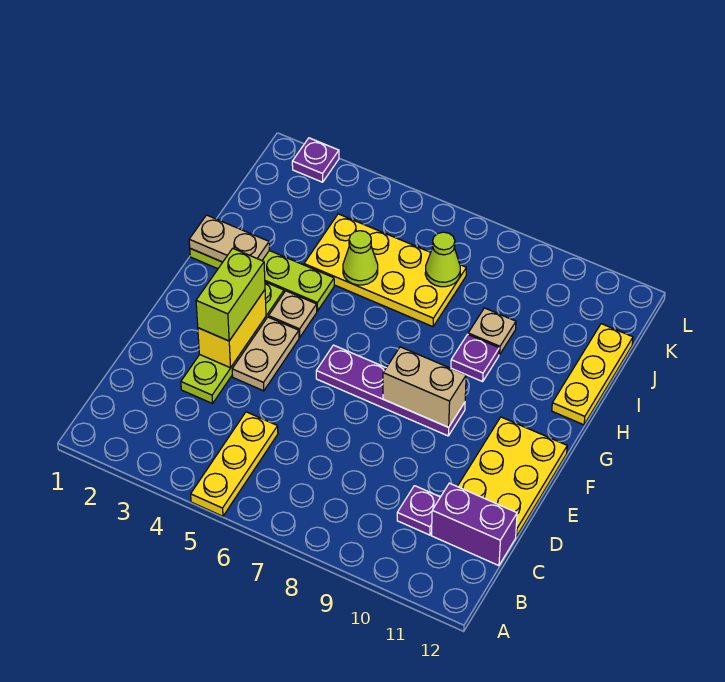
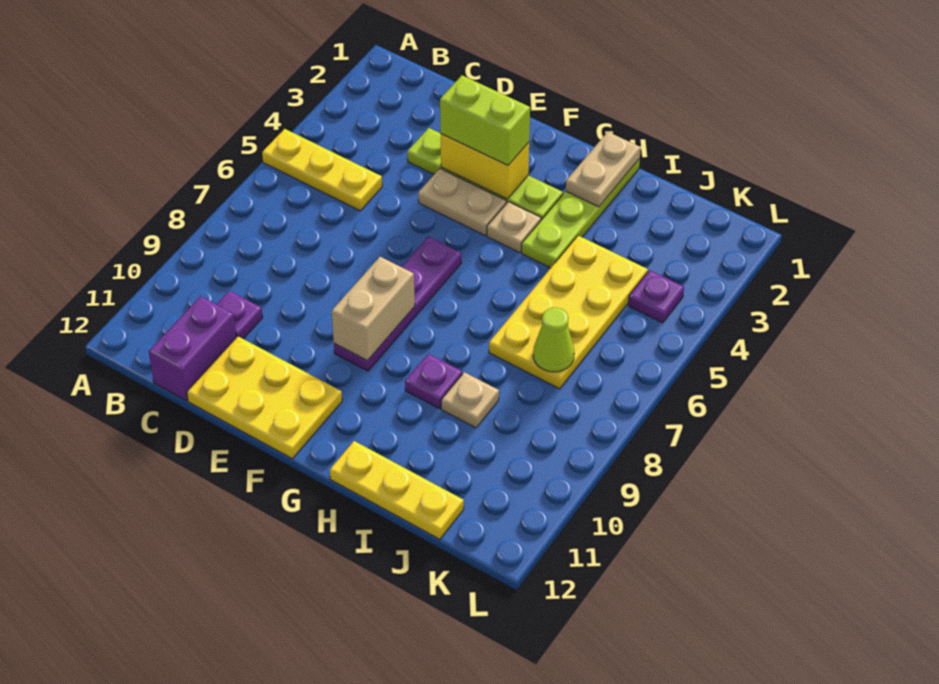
lime cone I5 level 2 -> none
purple plate L2 level 1 -> purple plate K4 level 1

